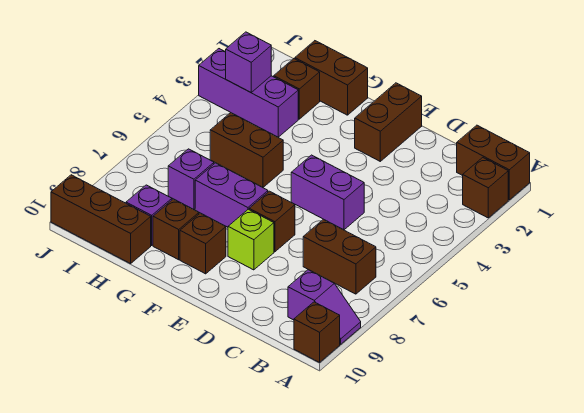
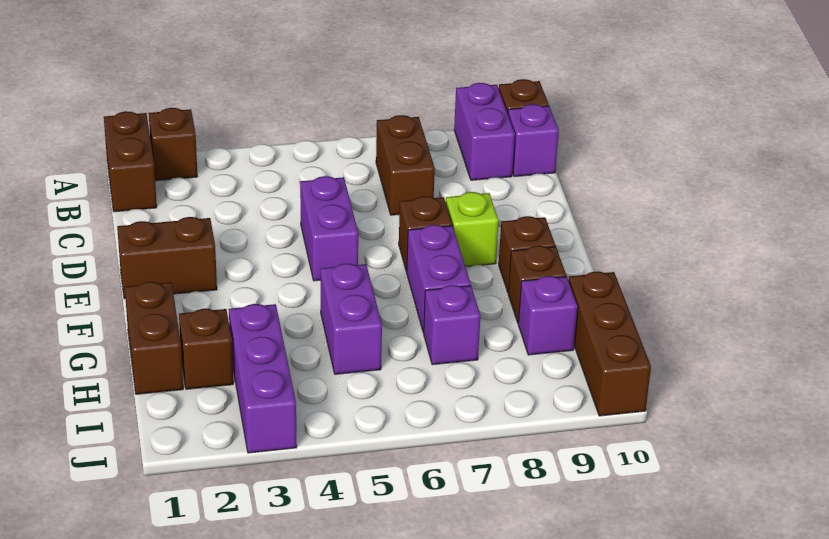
purple slope A9:B9 level 1 top B -> purple brick A9:B9 level 1
brown brick G5:H5 level 1 -> purple brick G5:H5 level 1
purple brick I3 level 2 -> purple brick B10 level 1

